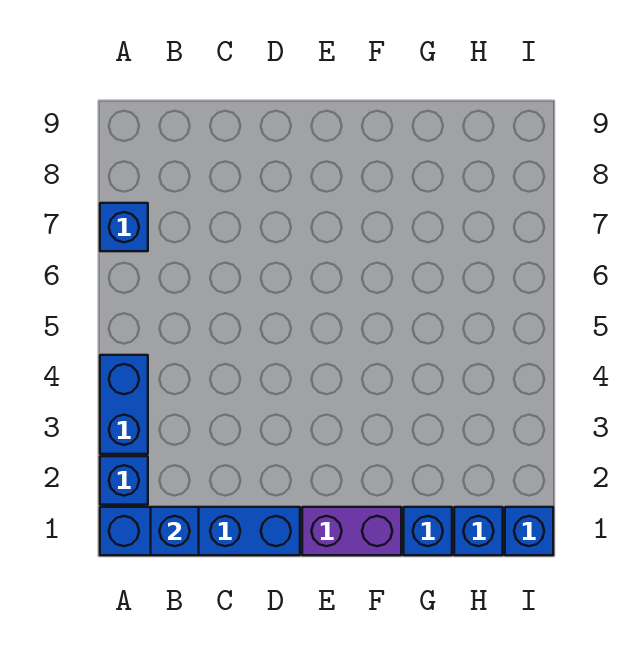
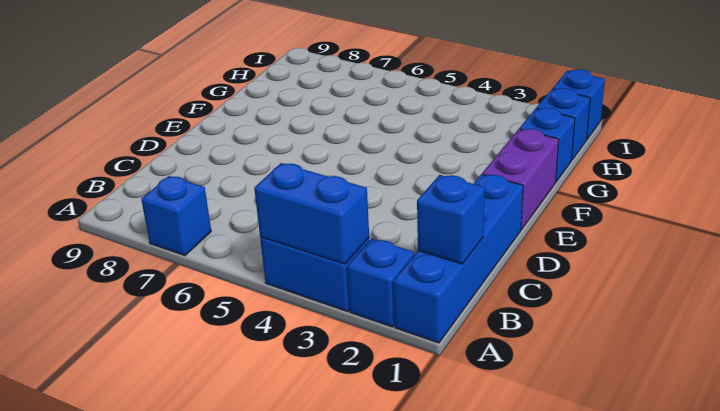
none -> blue brick A3:A4 level 2

